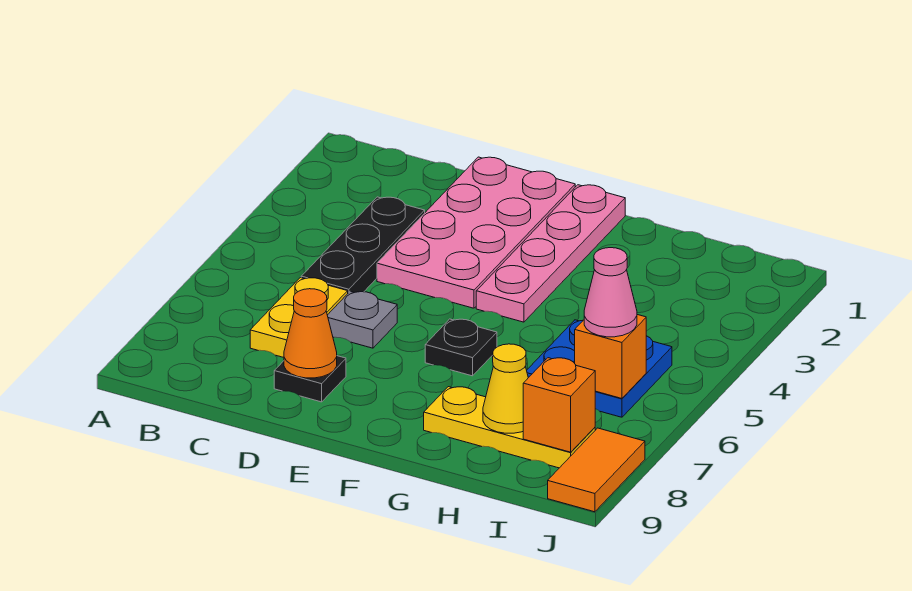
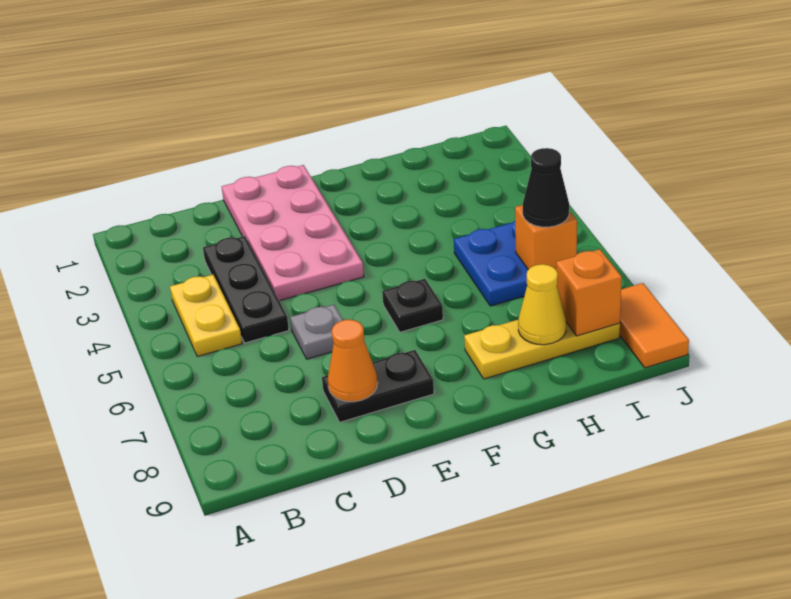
yellow plate C6:C7 level 1 -> yellow plate B4:B5 level 1
black plate D8 level 1 -> black plate D8:E8 level 1
pink plate F1:F4 level 1 -> none
pink cone I6 level 3 -> black cone I6 level 3

